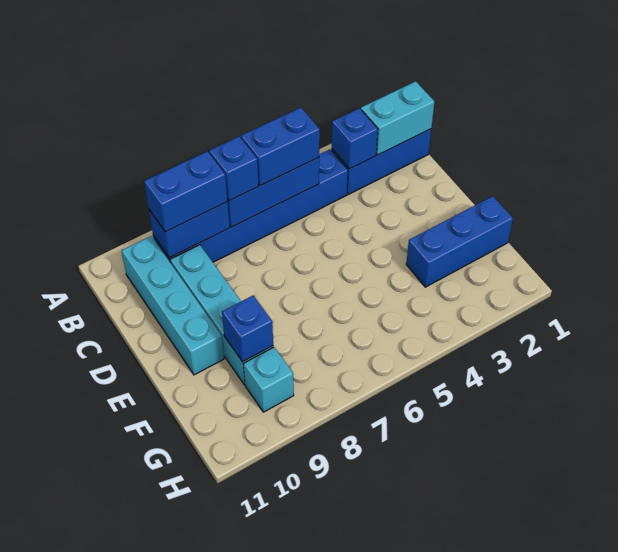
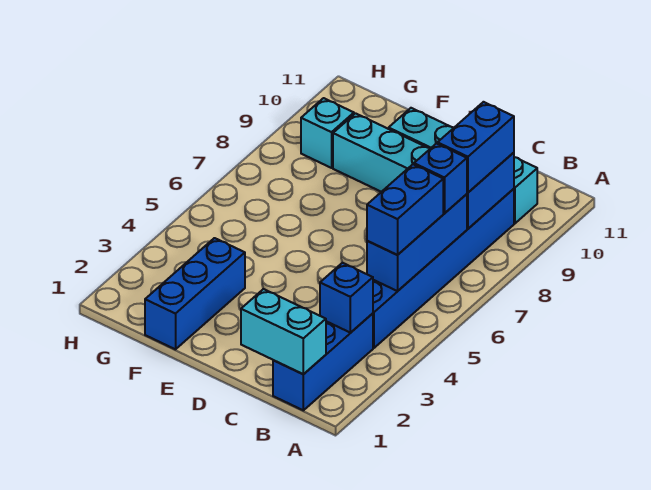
cyan brick B1:B2 level 2 -> cyan brick B1:C1 level 2
blue brick F9 level 2 -> none

